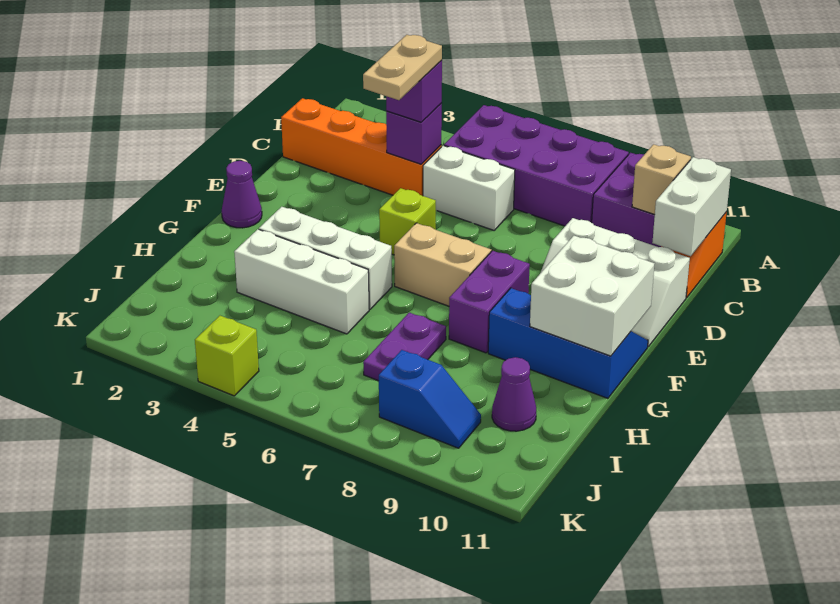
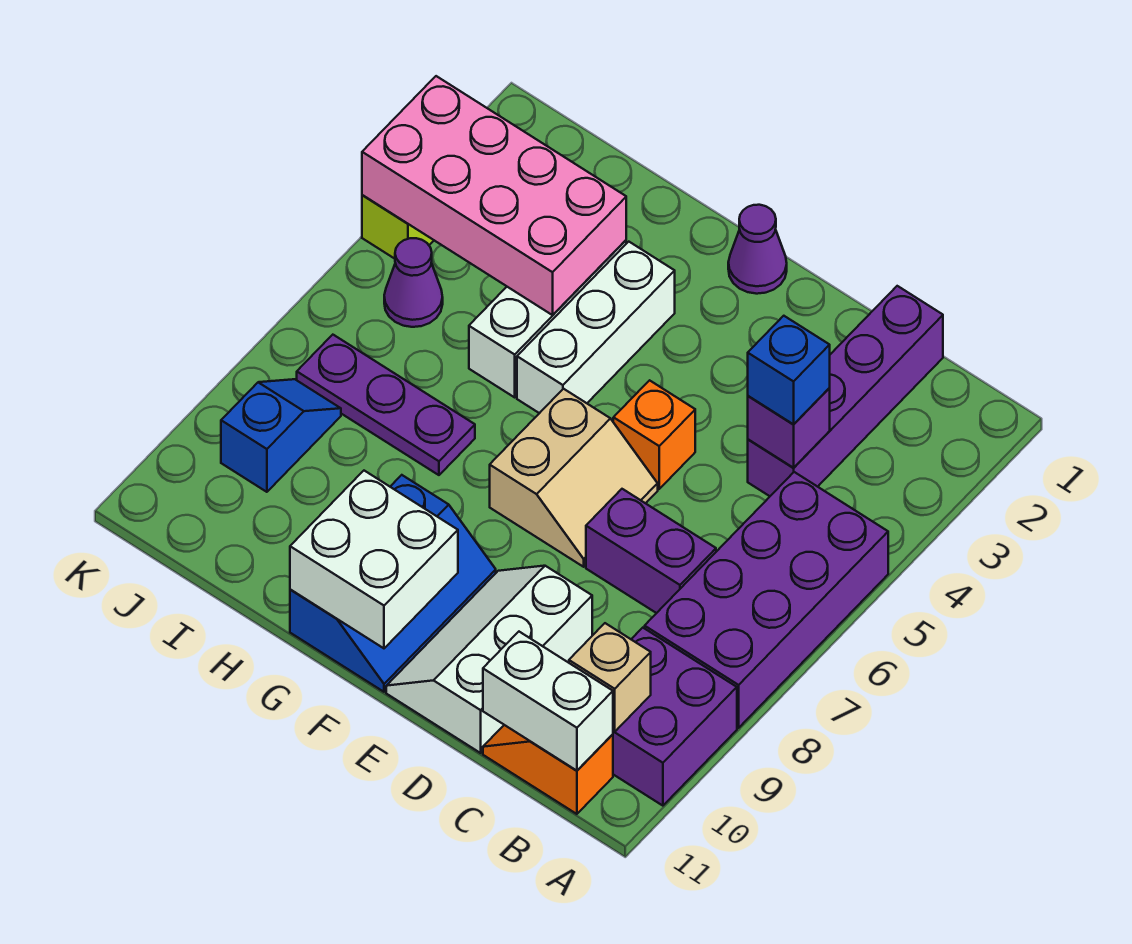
orange brick C1:C4 level 1 -> purple brick C1:C4 level 1
purple brick C4 level 3 -> blue brick C4 level 3
tan plate C4:D4 level 4 -> none
white brick C5:C6 level 1 -> none
lime brick E5 level 1 -> orange brick E5 level 1
purple brick F8:G8 level 1 -> purple brick C7:D7 level 1
none -> pink brick H3:K4 level 2
purple plate H7:I7 level 1 -> purple plate H7:J7 level 1
purple cone I10 level 1 -> purple cone J5 level 1
blue slope J8:J9 level 1 top 8 -> blue slope J8:J9 level 1 top 9

